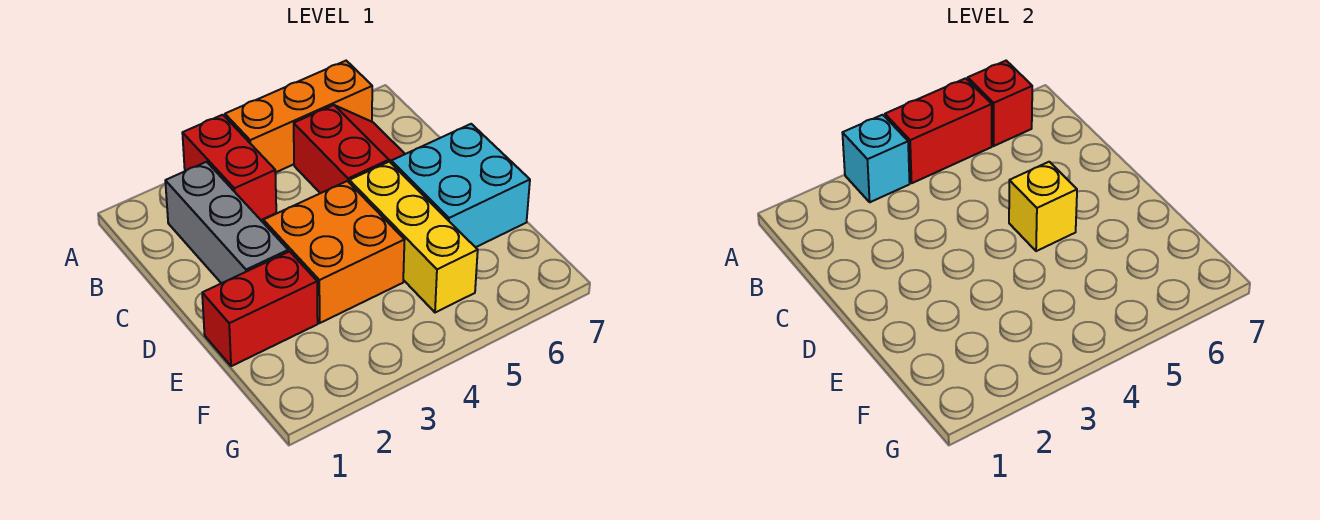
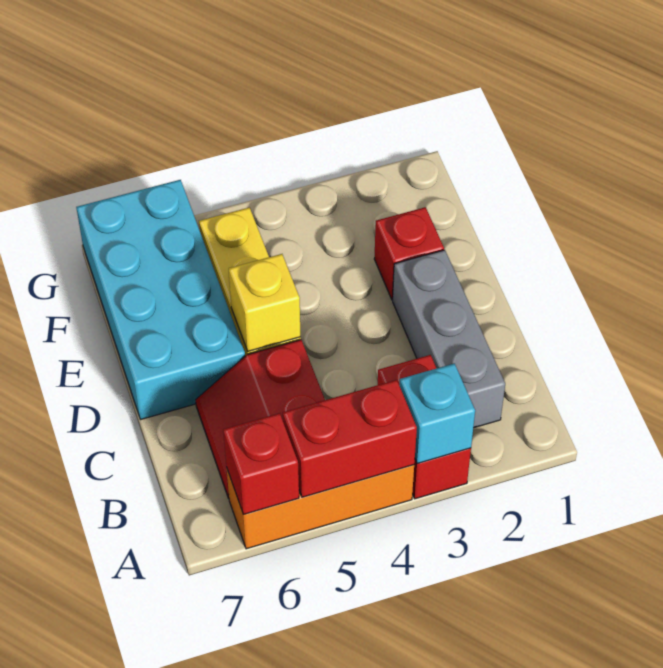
orange brick D3:E4 level 1 -> none
cyan brick D6:E7 level 1 -> cyan brick D6:G7 level 1
red brick E1:E2 level 1 -> red brick E2 level 1

